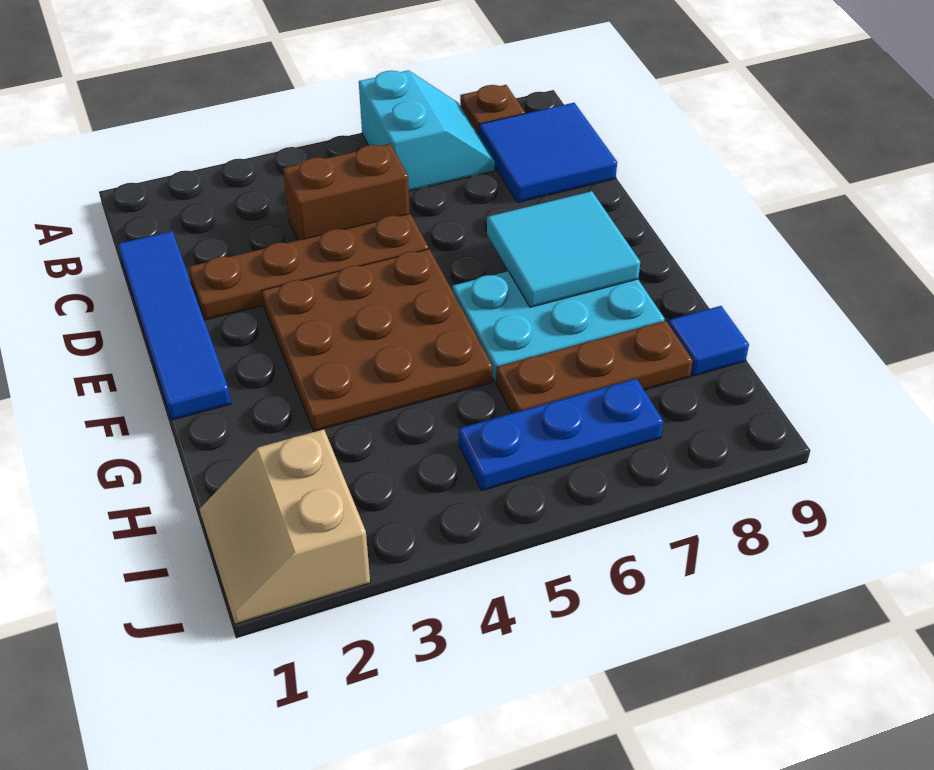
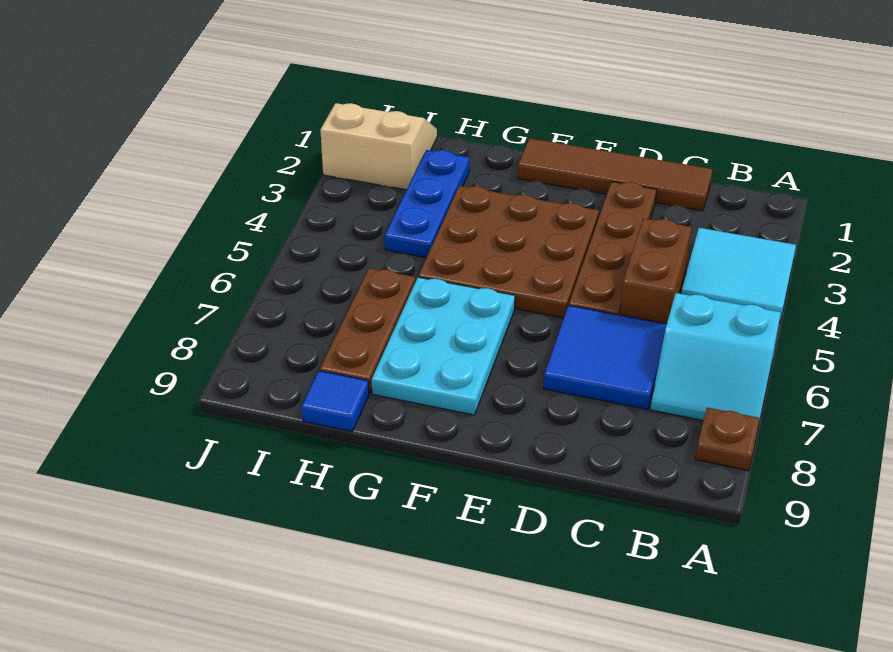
blue tile B8:C9 level 1 -> blue tile C6:D7 level 1
blue tile C1:F1 level 1 -> brown tile C1:F1 level 1
cyan tile E7:F8 level 2 -> cyan tile A3:B4 level 1
blue plate I5:I7 level 1 -> blue plate H2:H4 level 1

